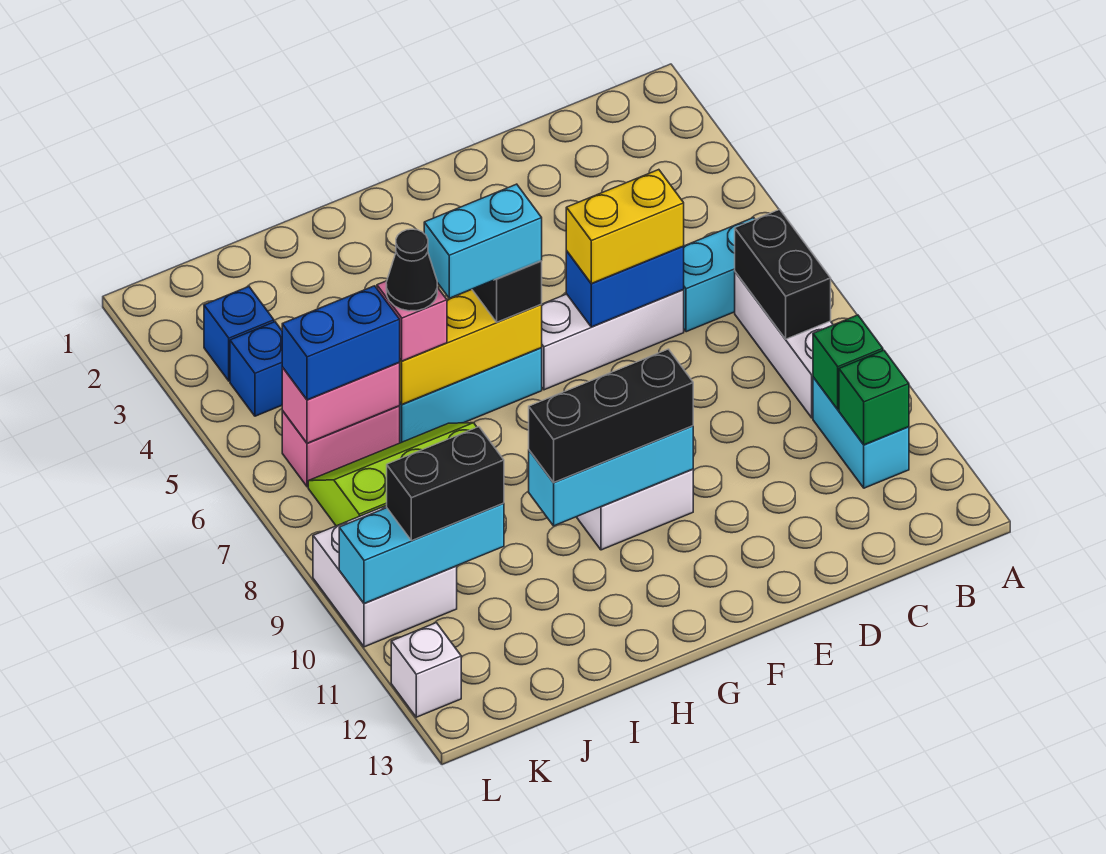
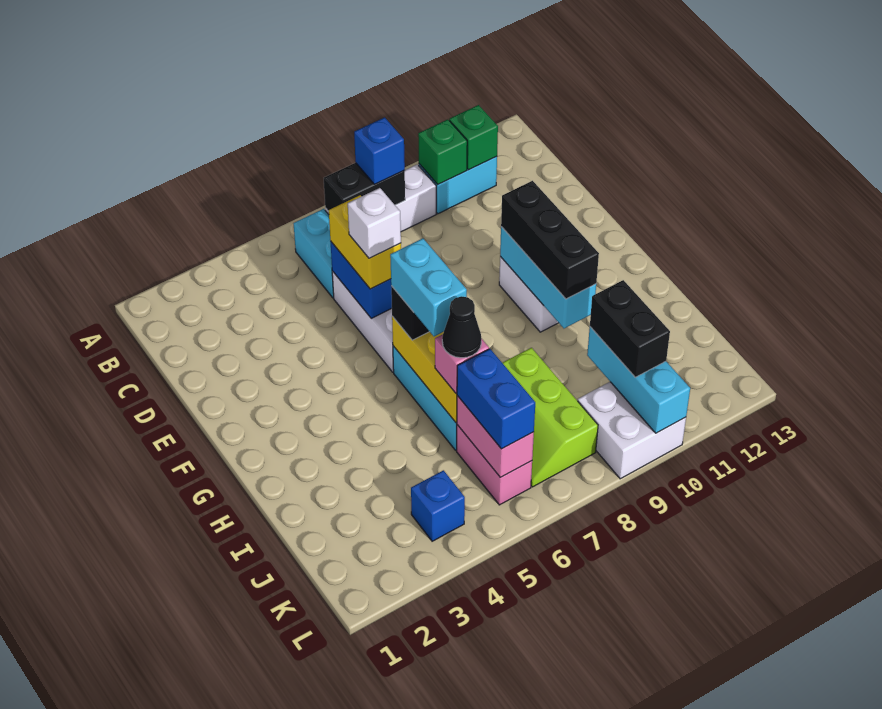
blue brick K3 level 1 -> blue brick B8 level 3
white brick L12 level 1 -> white brick E6 level 4

